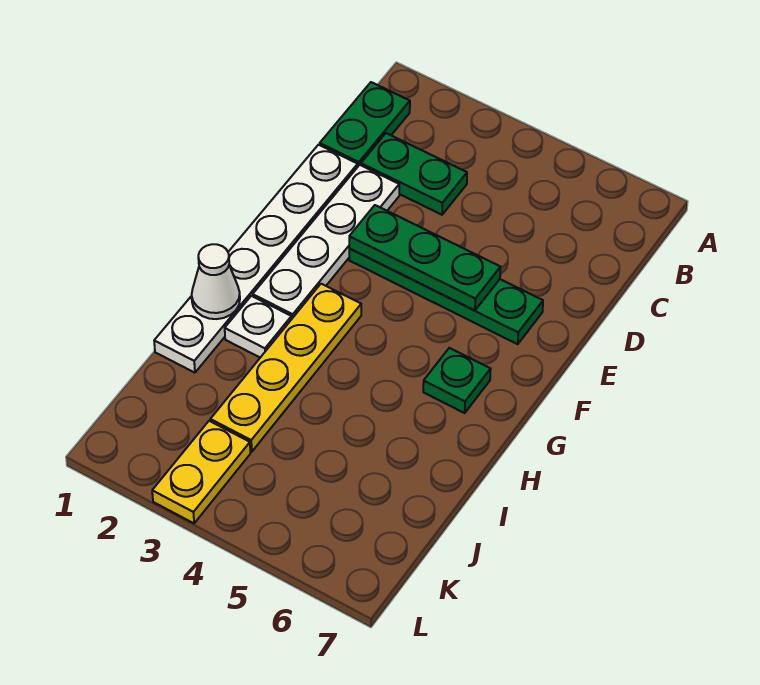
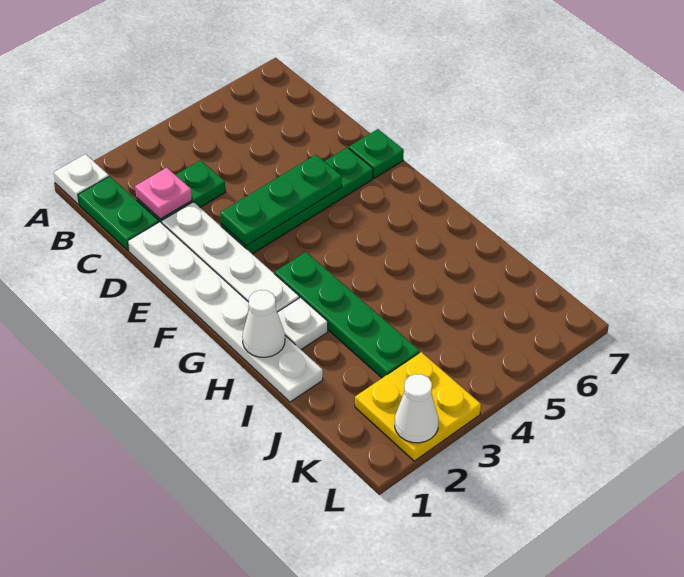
none -> white plate A1 level 1
none -> pink plate C2 level 2
yellow plate G3:J3 level 1 -> green plate G3:J3 level 1
green plate G6 level 1 -> green plate E7 level 1
yellow plate K3:L3 level 1 -> yellow plate K2:L3 level 1
none -> white cone L2 level 2

